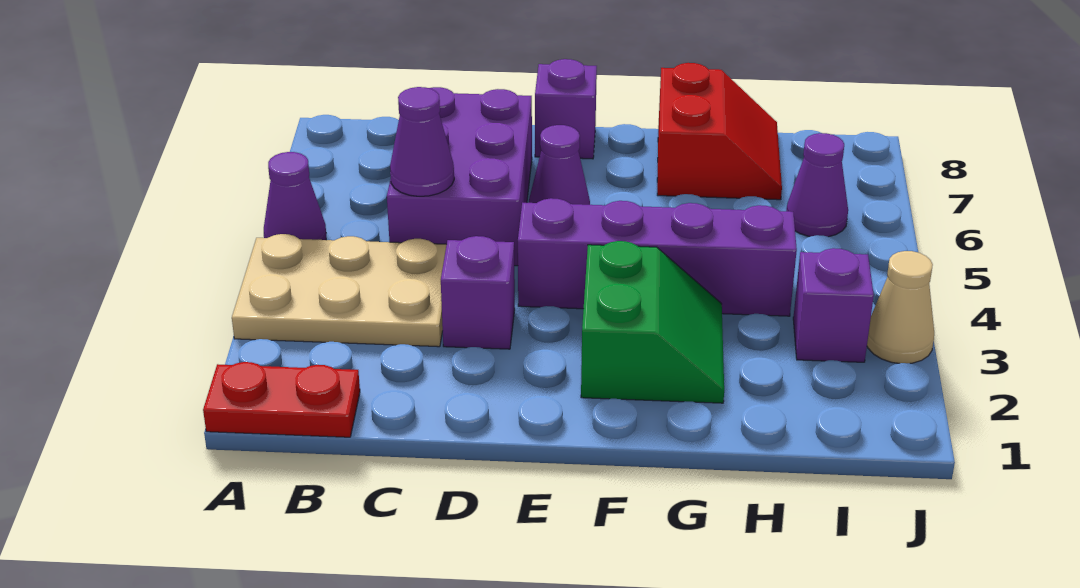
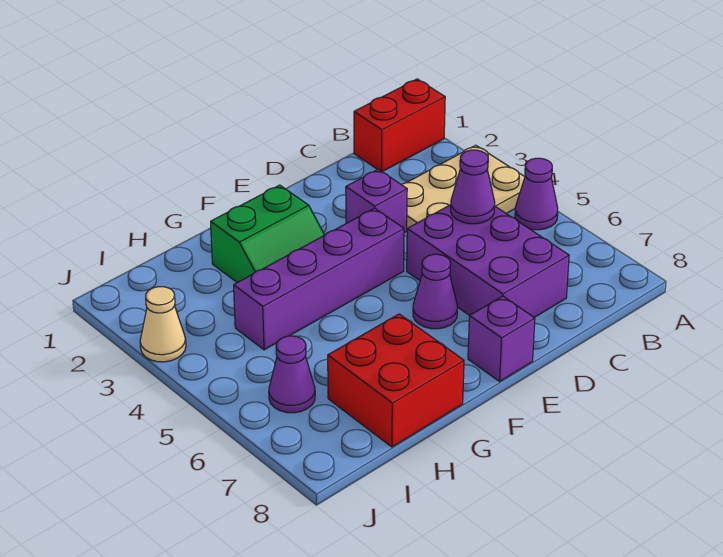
red plate A1:B1 level 1 -> red brick A1:B1 level 1
green slope F2:G3 level 1 top F -> green slope F2:G3 level 1 top 2
red slope G7:H8 level 1 top G -> red brick G7:H8 level 1
purple brick I3 level 1 -> none

